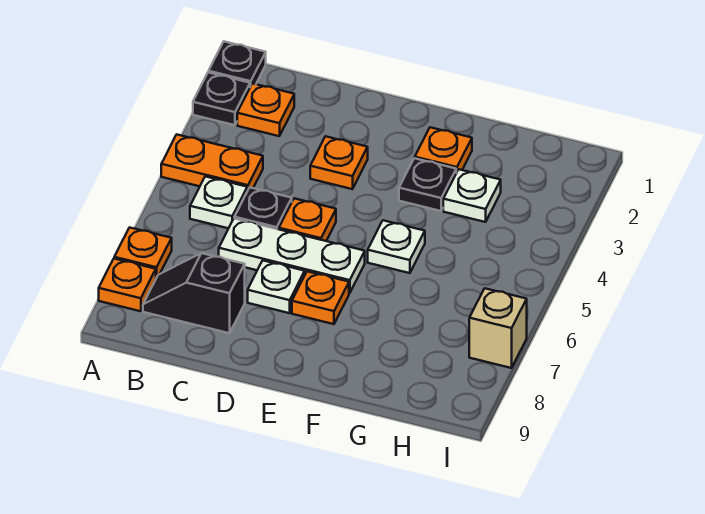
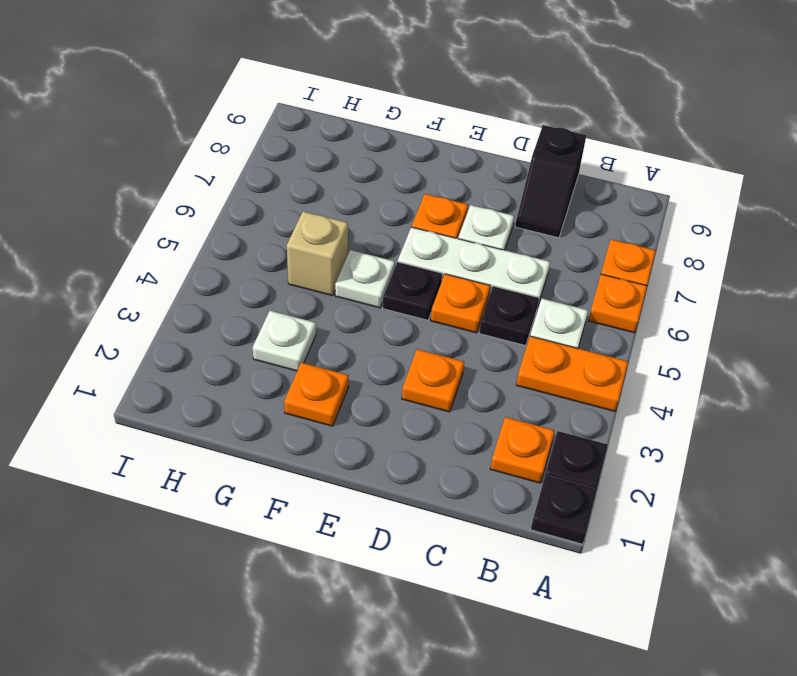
orange plate A8 level 1 -> orange plate A6 level 1
black slope B8:C8 level 1 top C -> black slope C8:C9 level 1 top 9
black plate F3 level 1 -> black plate E5 level 1
tan brick I7 level 1 -> tan brick G5 level 1

